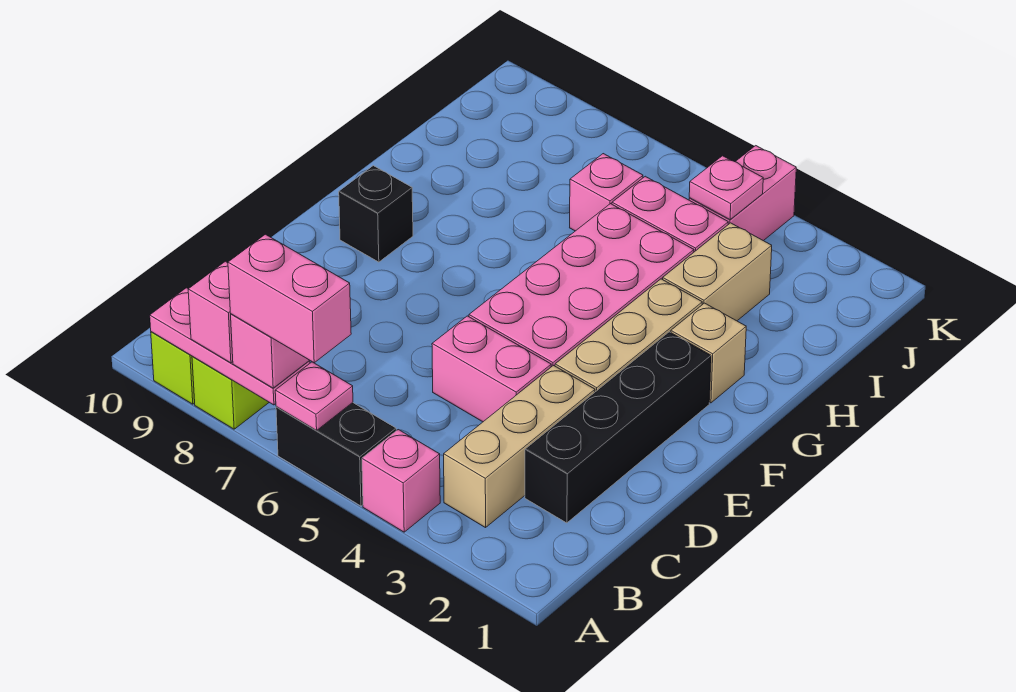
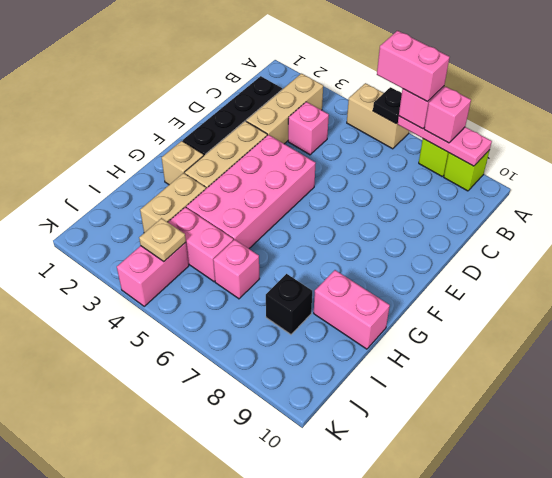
pink brick A4 level 1 -> pink brick C4 level 1
black brick A5:A6 level 1 -> tan brick A5:A6 level 1
pink plate A6 level 2 -> black plate A6 level 2
pink brick D4:D5 level 1 -> pink brick H9:H10 level 1
black brick F9 level 1 -> black brick I8 level 1
pink plate J4 level 2 -> tan plate J4 level 2

